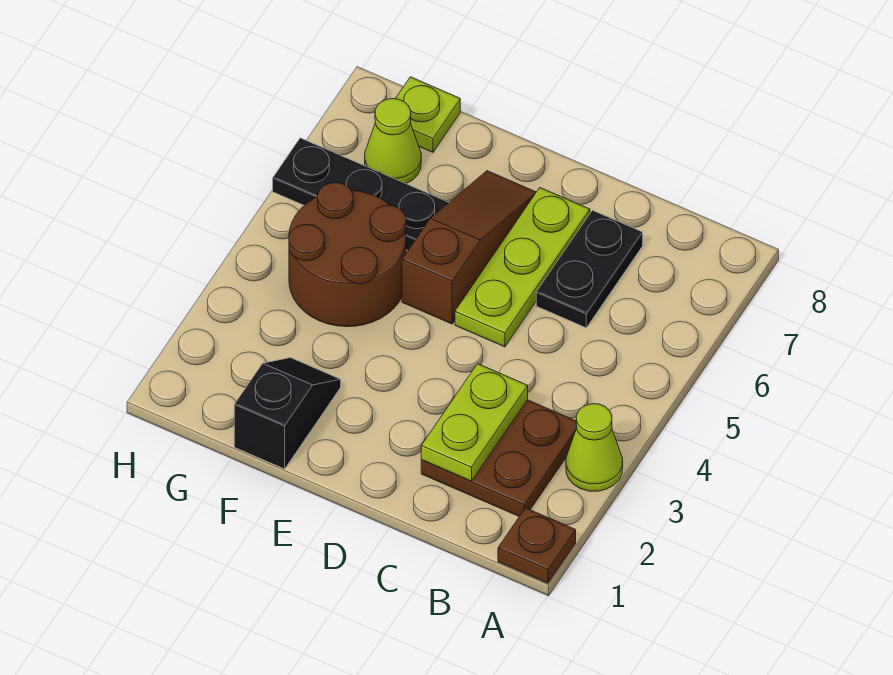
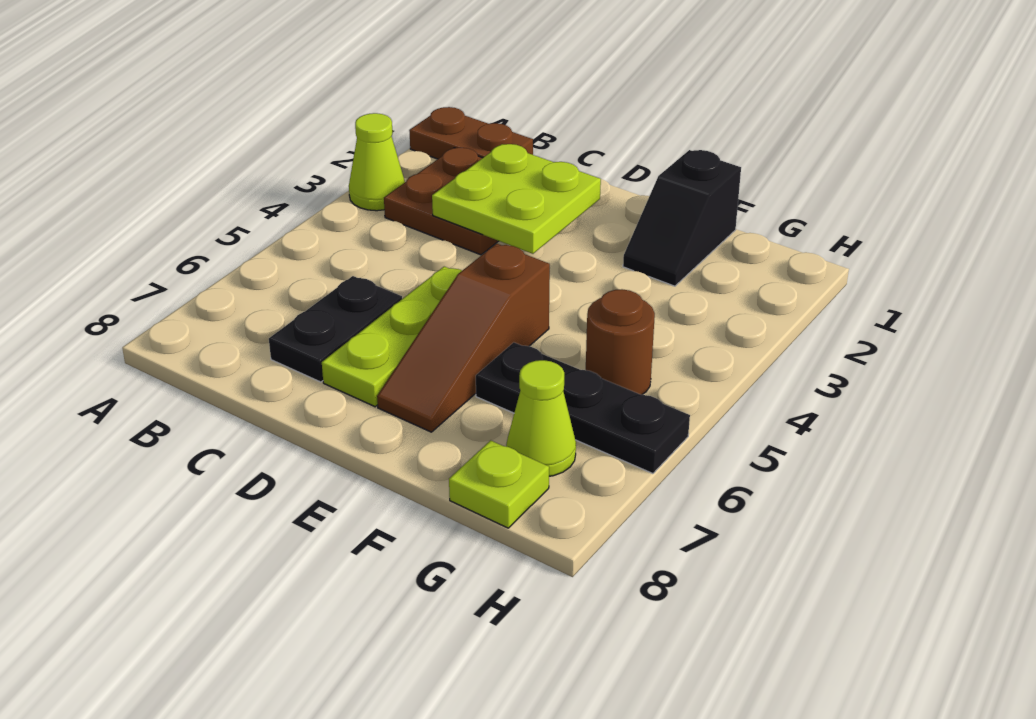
brown plate A1 level 1 -> brown plate A1:B1 level 1
lime plate C2:C3 level 2 -> lime plate C2:D3 level 2
brown round brick F4:G5 level 1 -> brown round brick G5 level 1

